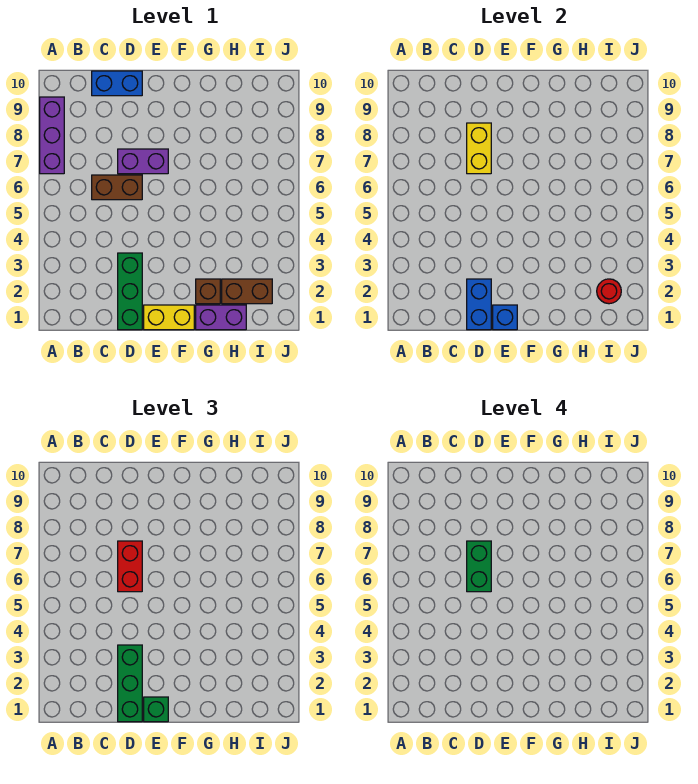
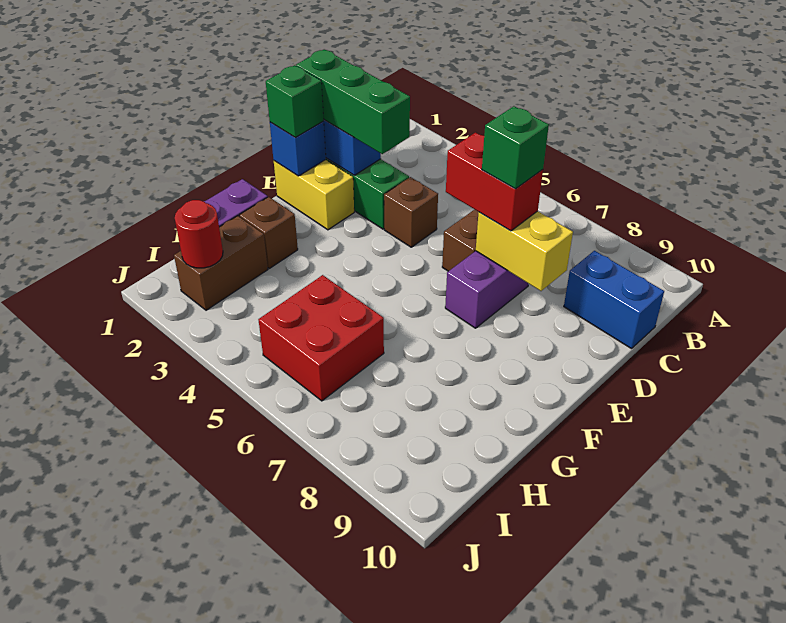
purple brick A7:A9 level 1 -> none
blue brick C10:D10 level 1 -> blue brick C9:C10 level 1
none -> brown brick D4 level 1
green brick D6:D7 level 4 -> green brick D7 level 4
yellow brick E1:F1 level 1 -> yellow brick E1:E2 level 1
none -> red brick H5:I6 level 1

